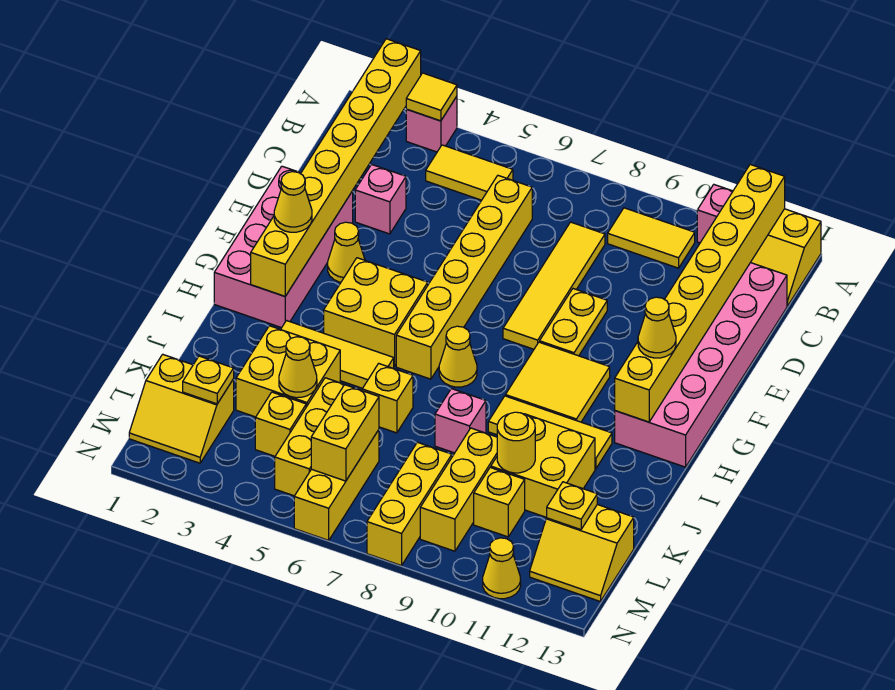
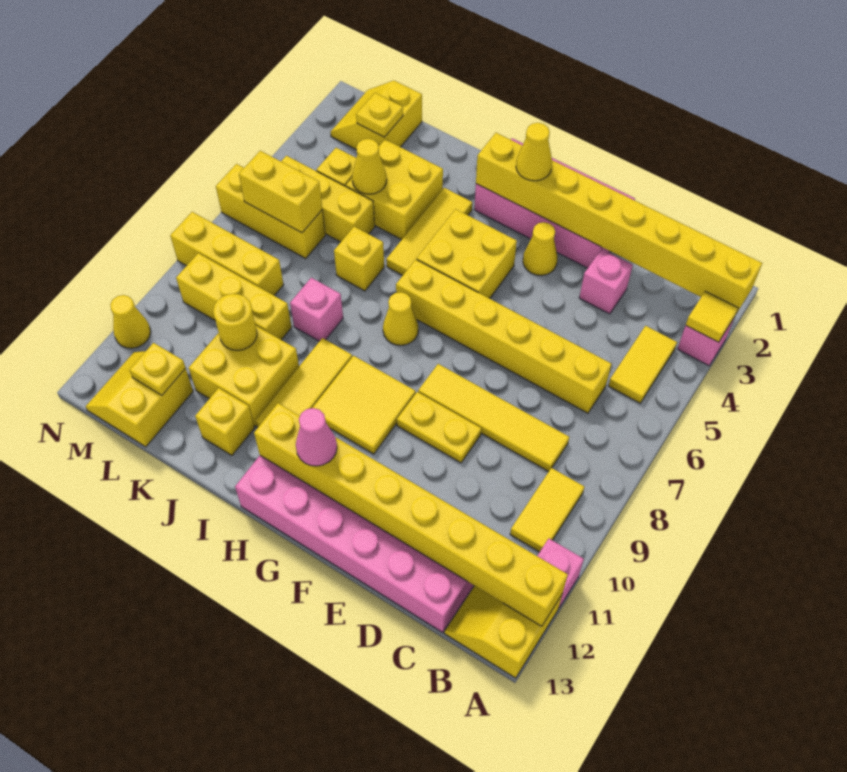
yellow cone G12 level 3 -> pink cone G12 level 3
yellow brick L10 level 1 -> yellow brick J12 level 1

